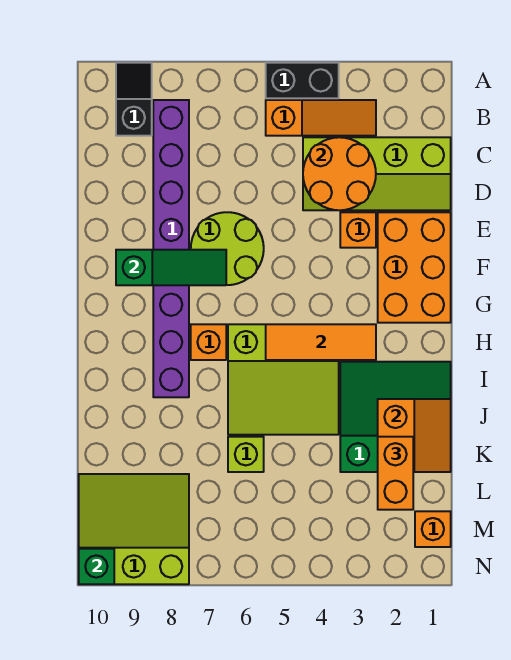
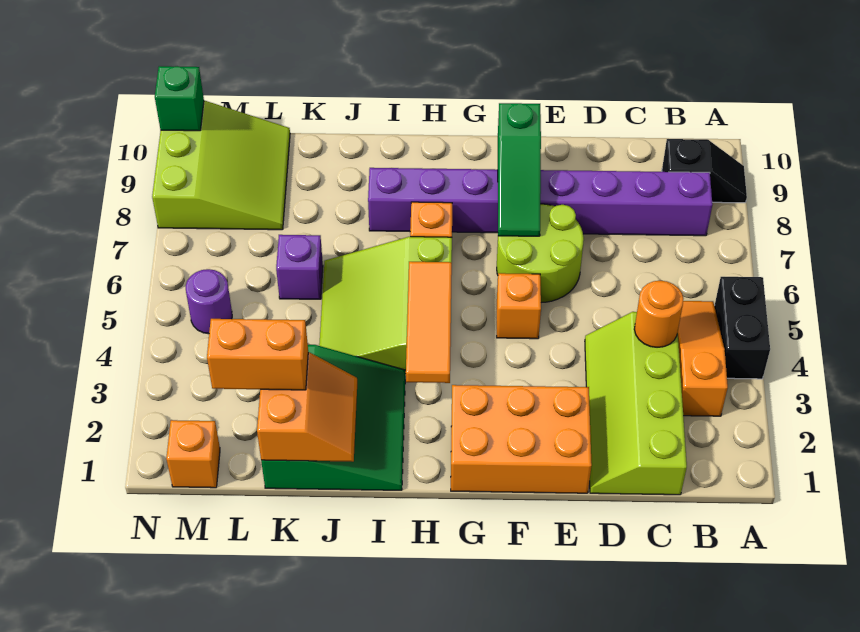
orange slope B3:B5 level 1 top 5 -> orange slope B3:B5 level 1 top 3
orange round brick C3:D4 level 2 -> orange round brick C4 level 2
orange brick E3 level 1 -> orange brick F5 level 1
orange slope J1:K2 level 2 top 2 -> orange slope J1:K2 level 2 top K
lime brick K6 level 1 -> purple brick K6 level 1
none -> purple round brick M5 level 1

